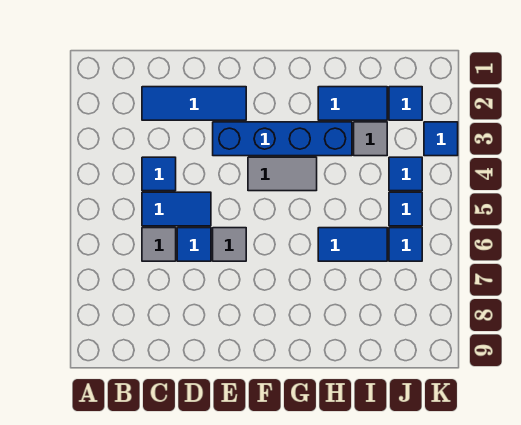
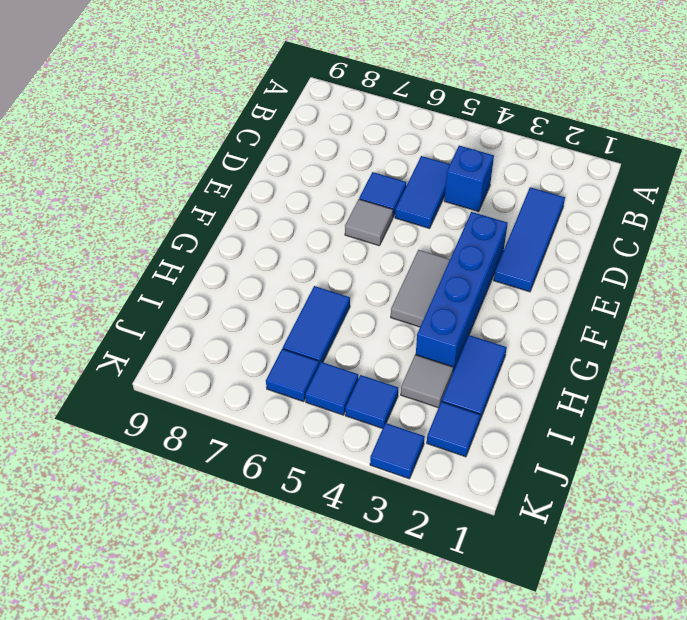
blue tile C4 level 1 -> blue brick C4 level 1
grey tile C6 level 1 -> none

